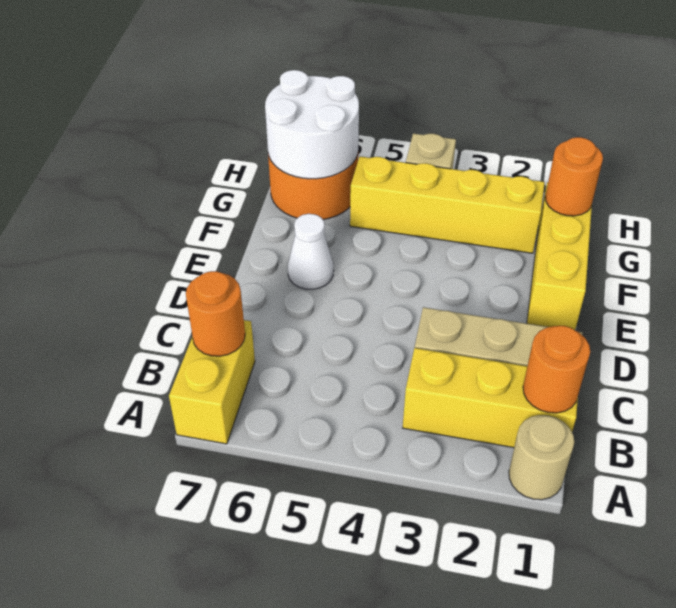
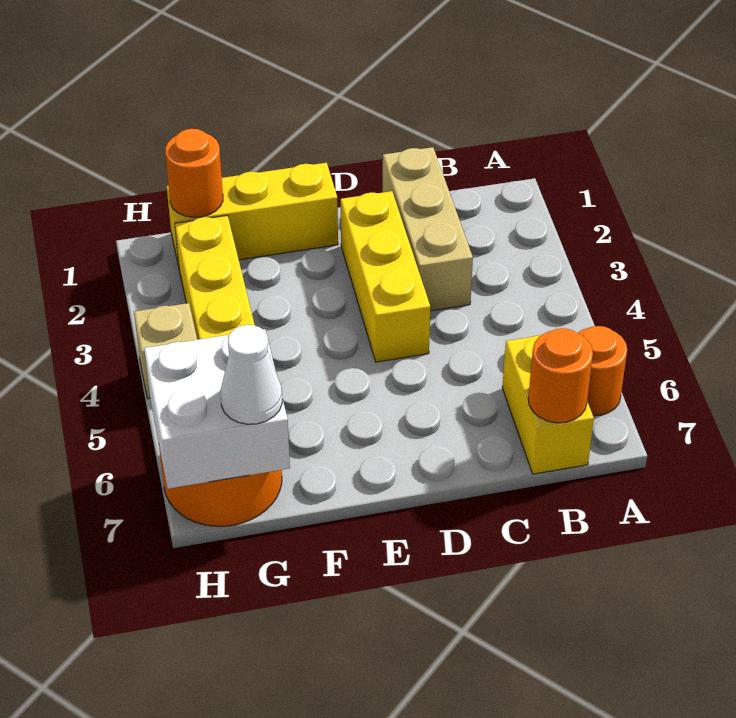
tan round brick A1 level 1 -> none
yellow brick A7:B7 level 1 -> yellow brick B6:B7 level 1
yellow brick B1:B3 level 1 -> yellow brick D2:D4 level 1
orange round brick B1 level 2 -> orange round brick A6 level 1
white cone E6 level 1 -> white cone G7 level 3
white round brick G6:H7 level 2 -> white brick G6:H7 level 2

